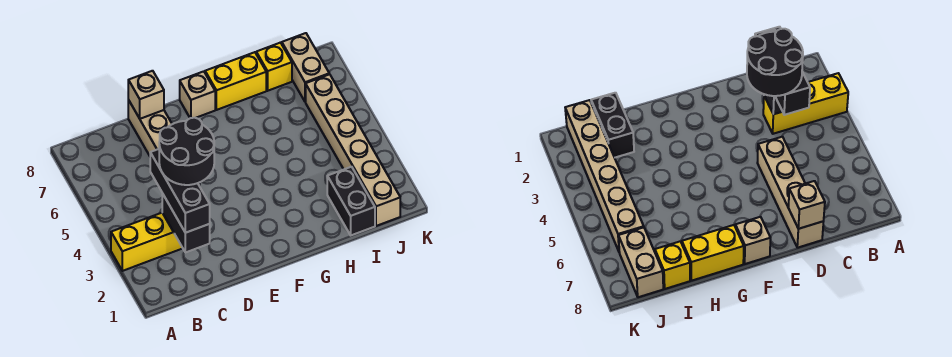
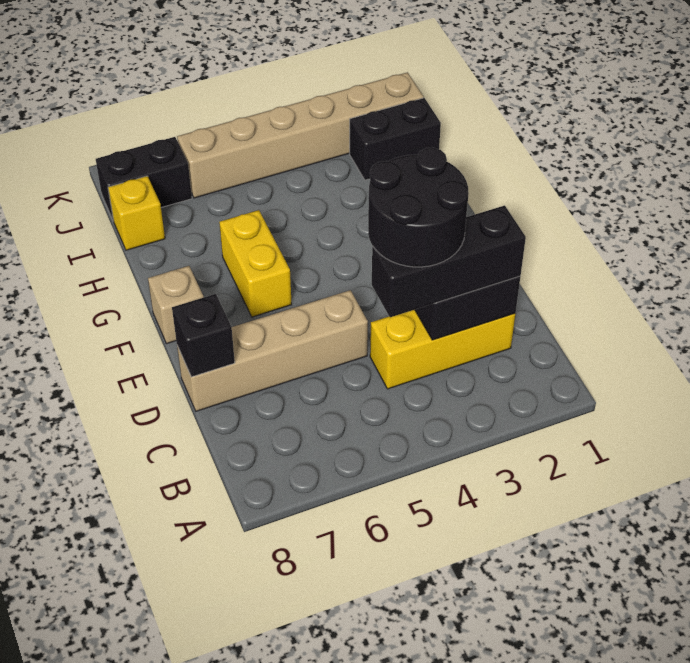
yellow brick A3:C3 level 1 -> yellow brick C2:C4 level 1
tan brick D8 level 2 -> black brick D8 level 2
yellow brick G8:H8 level 1 -> yellow brick F6:G6 level 1
tan brick J7:J8 level 1 -> black brick J7:J8 level 1

